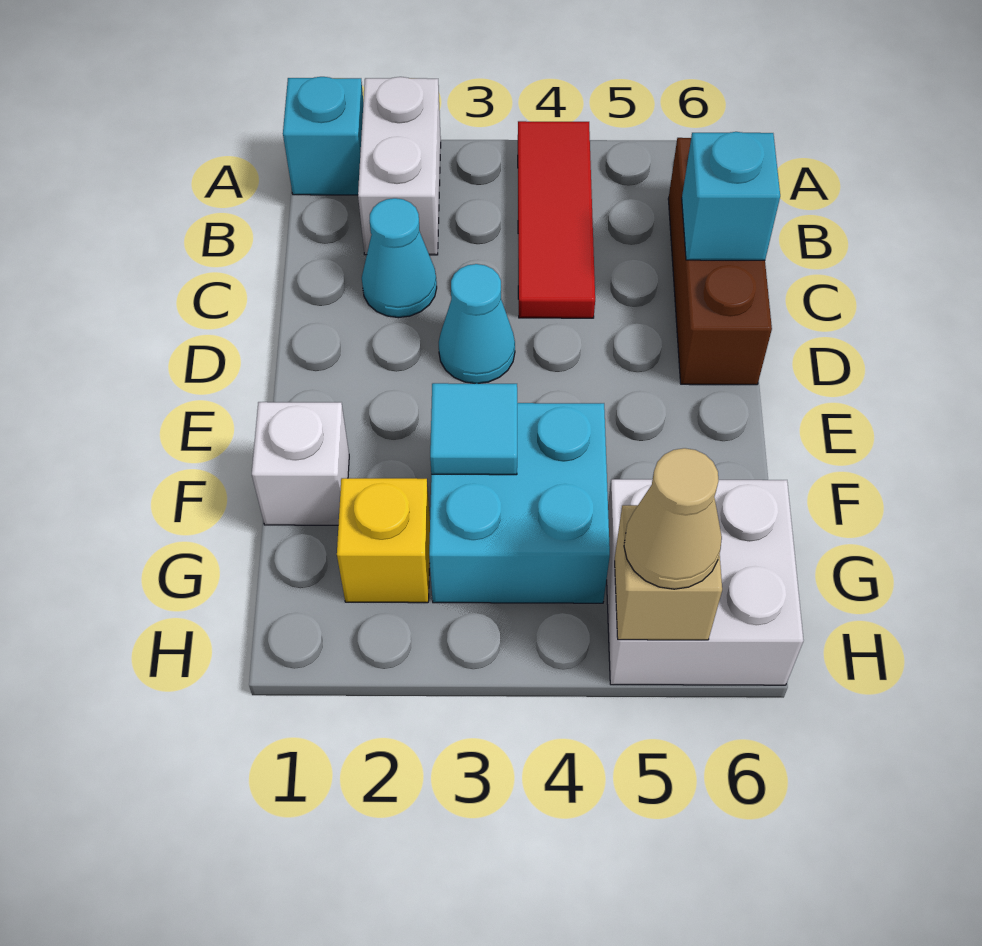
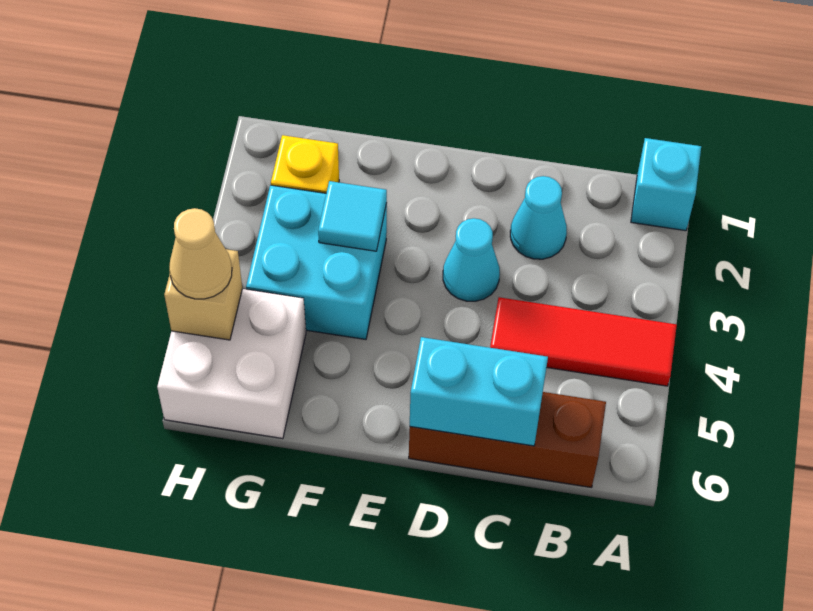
white brick A2:B2 level 1 -> none
cyan brick C6 level 2 -> cyan brick C6:D6 level 2
white brick F1 level 1 -> none

